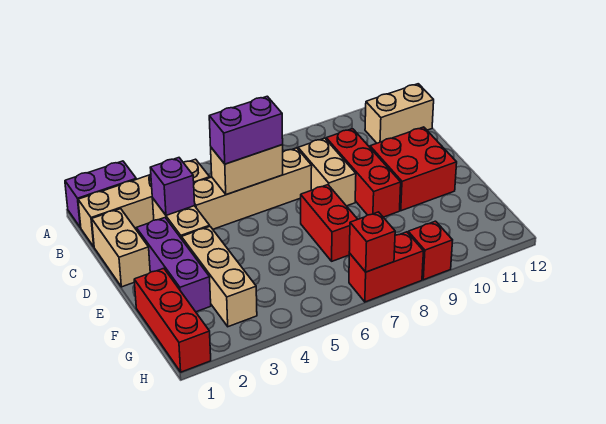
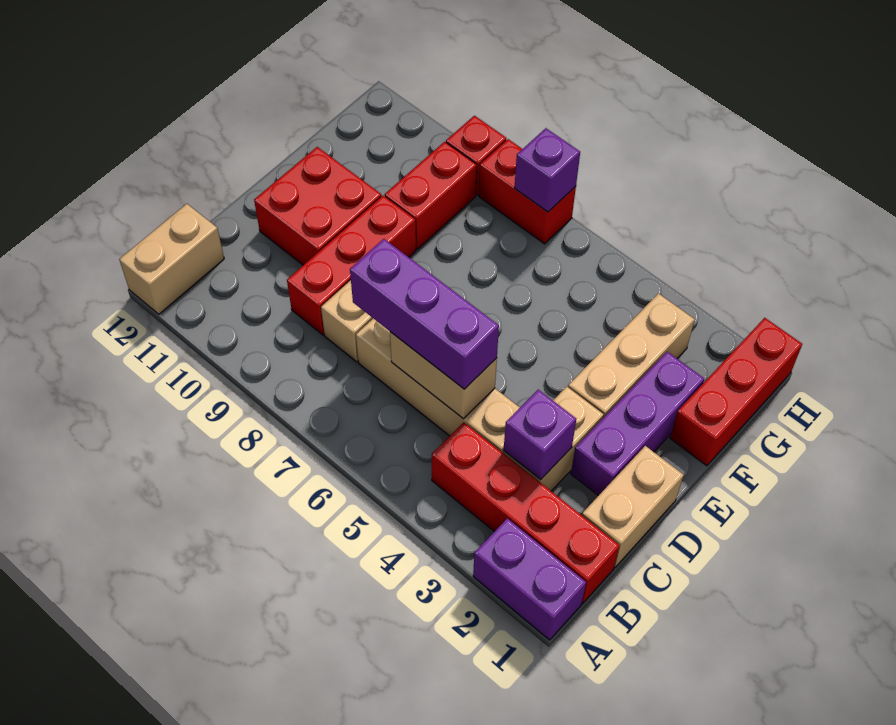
tan brick B1:B4 level 1 -> red brick B1:B4 level 1
tan brick B11:B12 level 1 -> tan brick A12:B12 level 1
purple brick C5:C6 level 3 -> purple brick C5:C7 level 3
red brick E7:F7 level 1 -> red brick F9:G9 level 1
red brick H7 level 2 -> purple brick H7 level 2

